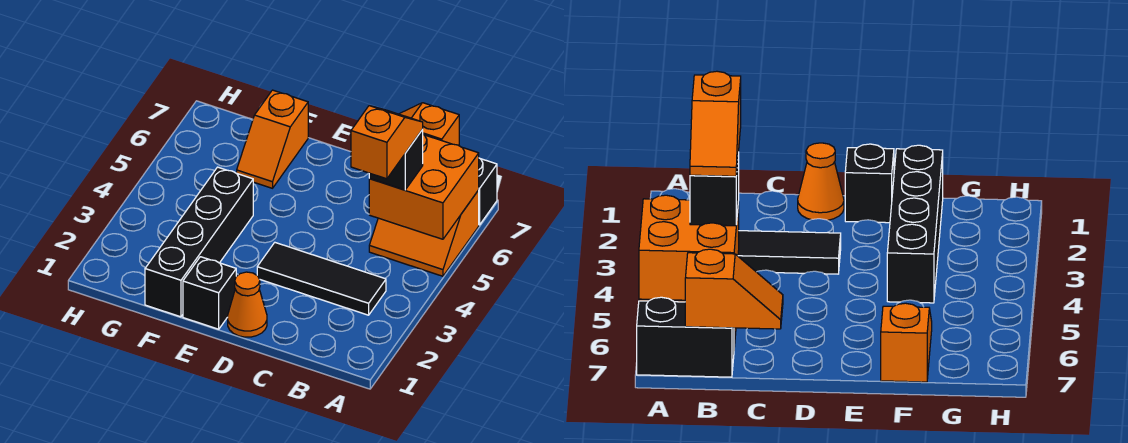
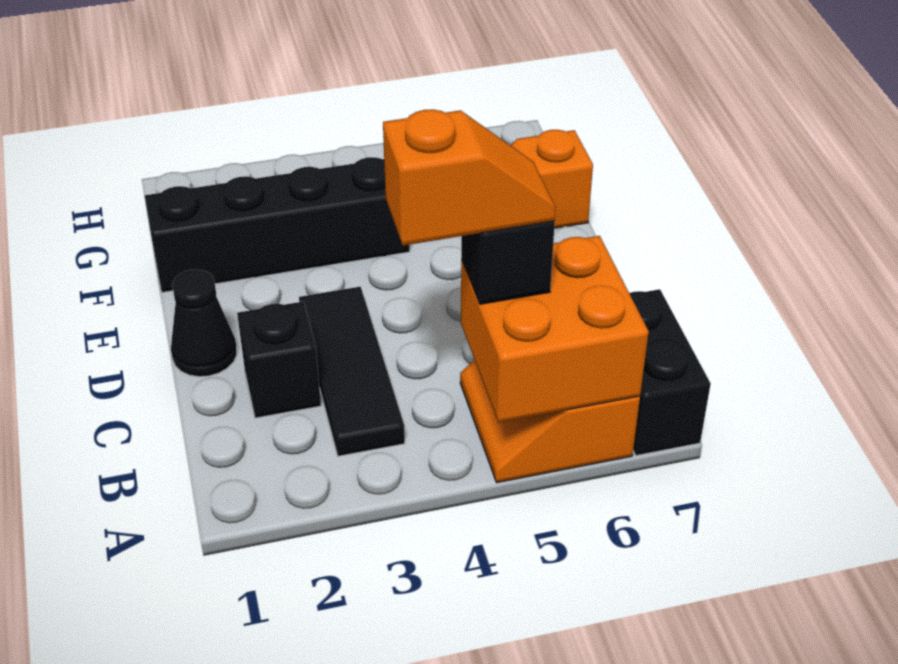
orange slope B7:C7 level 2 top B -> none
orange cone D1 level 1 -> black cone D1 level 1
black brick E1 level 1 -> black brick C2 level 1

